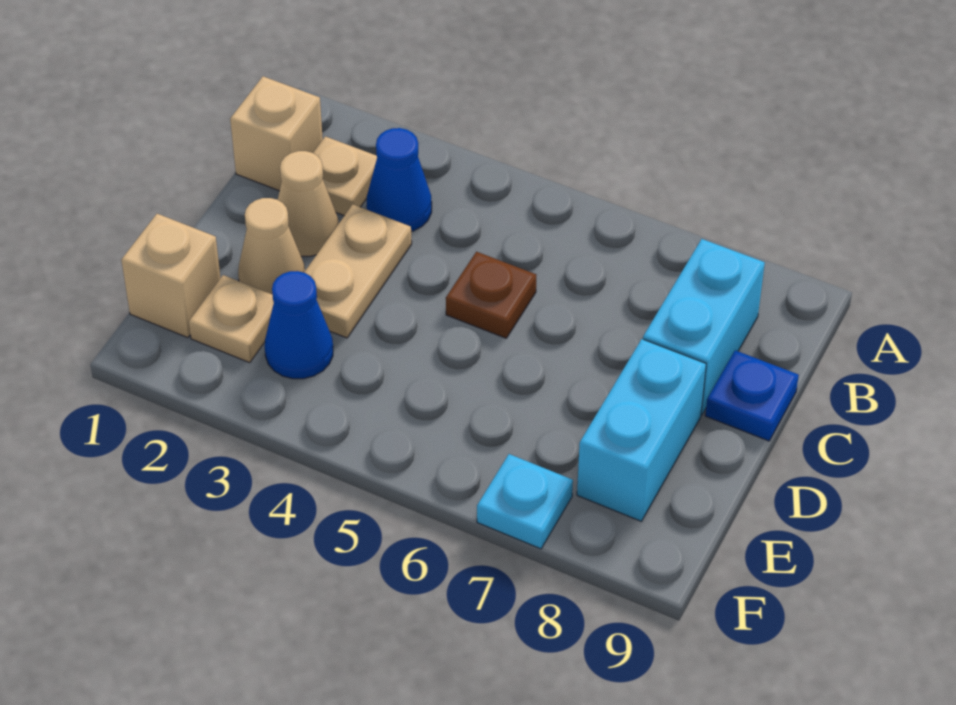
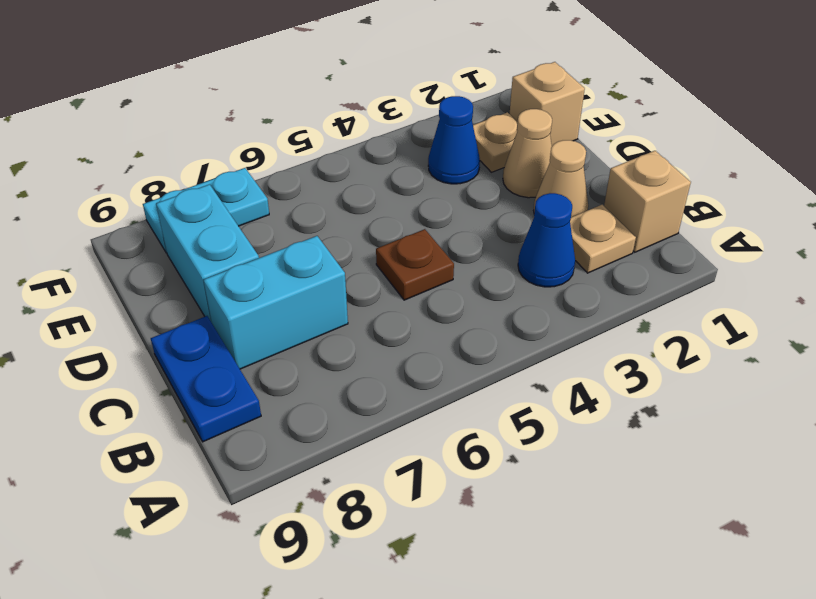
cyan brick B8:C8 level 1 -> cyan brick C7:C8 level 1
tan plate C3:D3 level 1 -> none
blue plate C9 level 1 -> blue plate B9:C9 level 1
cyan plate F7 level 1 -> cyan plate F7:F8 level 1

